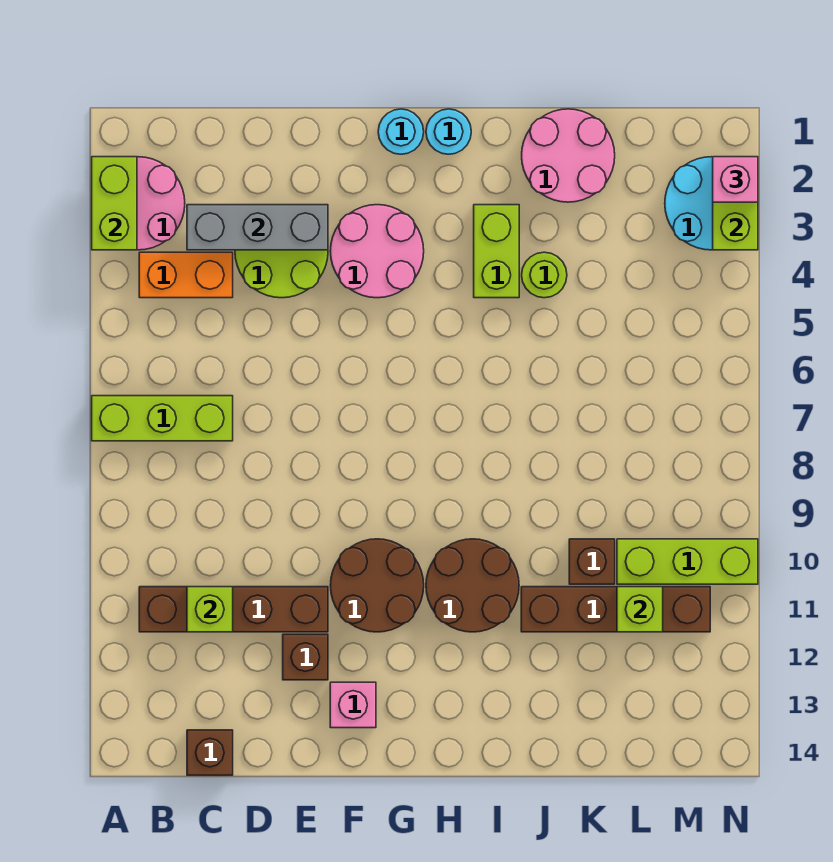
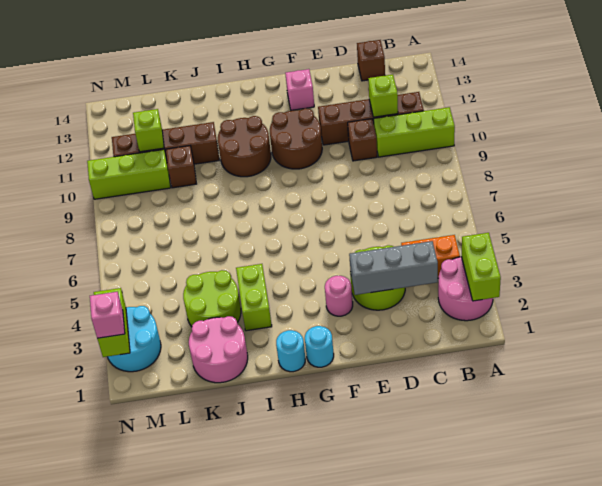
lime brick A7:C7 level 1 -> lime brick A10:C10 level 1
brown brick E12 level 1 -> brown brick D10 level 1
pink round brick F3:G4 level 1 -> pink round brick F3 level 1
lime round brick J4 level 1 -> lime round brick J3:K4 level 1

